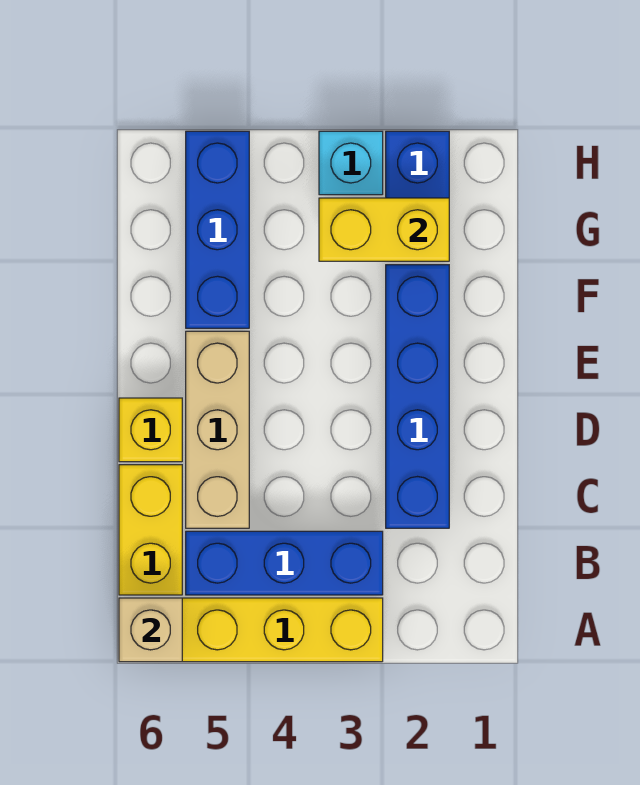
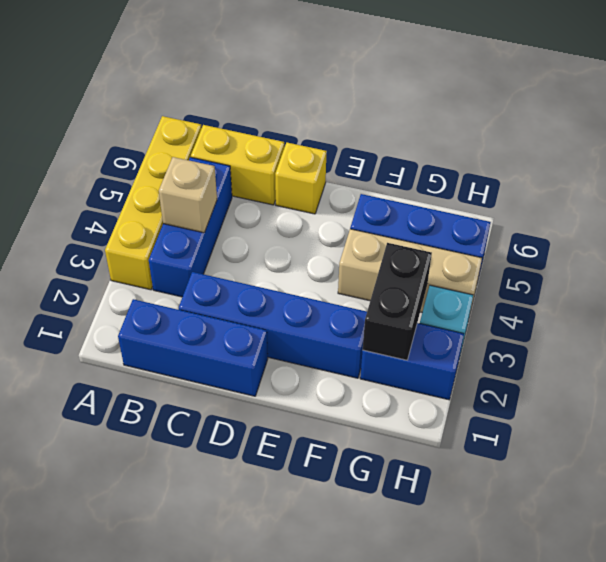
tan brick A6 level 2 -> tan brick B4 level 2
none -> blue brick B1:D1 level 1
tan brick C5:E5 level 1 -> tan brick F4:H4 level 1
yellow brick G2:G3 level 2 -> black brick G2:G3 level 2

